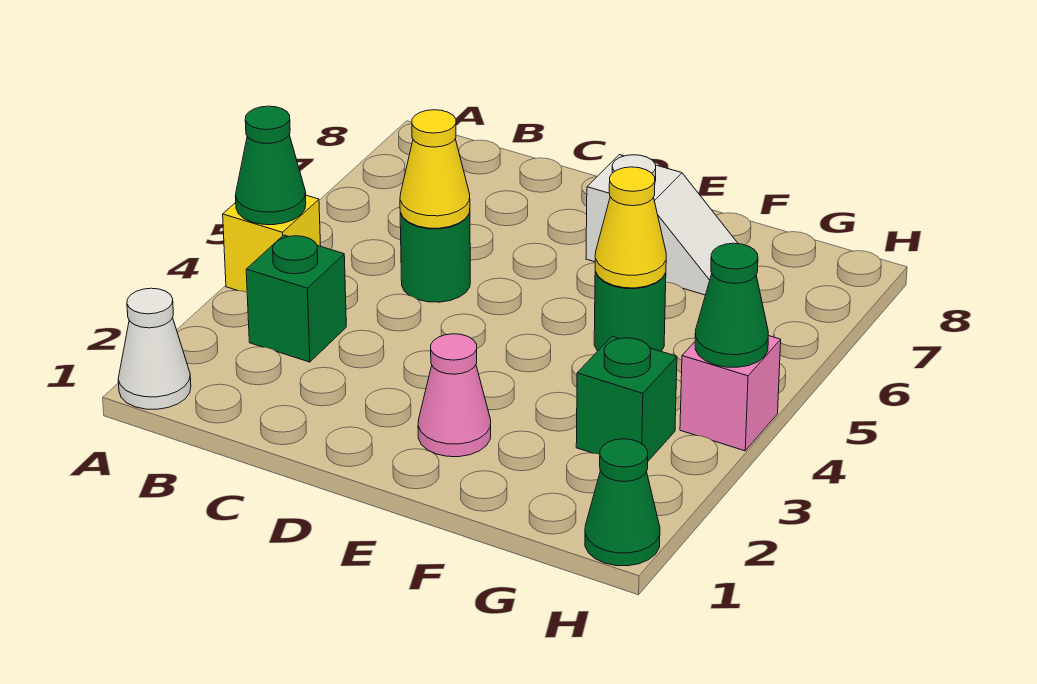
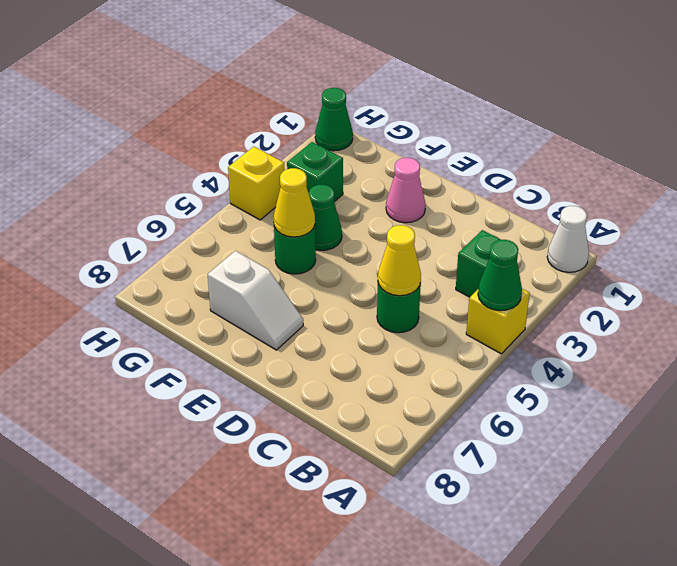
white slope E7:F7 level 1 top E -> white slope E7:F7 level 1 top F
pink brick H4 level 1 -> yellow brick H4 level 1
green cone H4 level 2 -> green cone F4 level 1

